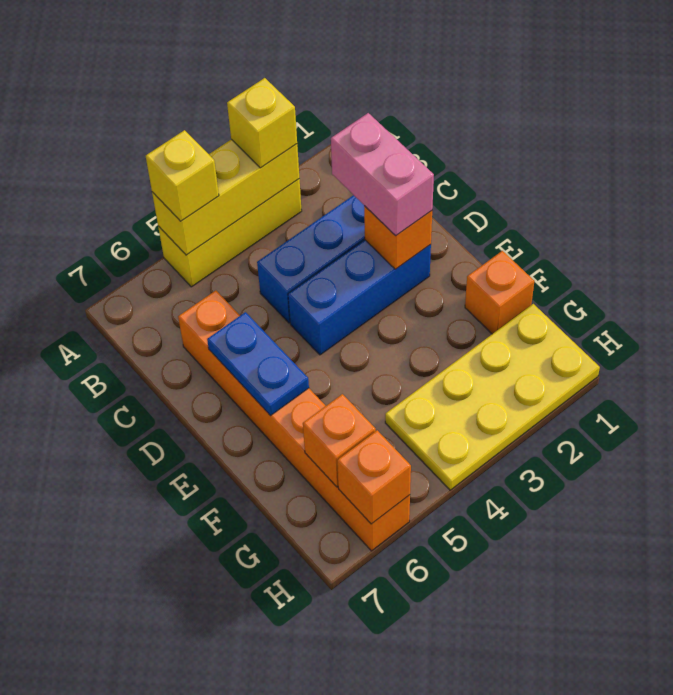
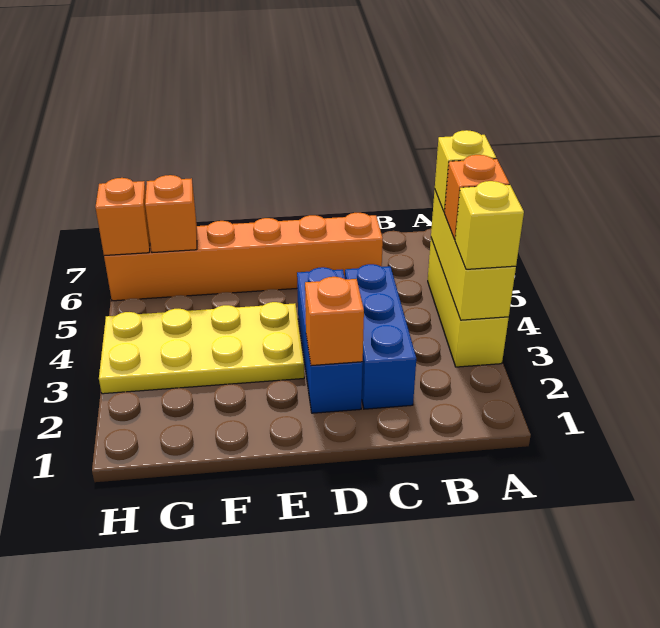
pink brick C2:D2 level 3 -> none
blue plate D6:E6 level 2 -> none
orange brick F1 level 1 -> orange brick A4 level 3
yellow plate G1:H4 level 1 -> yellow plate E3:H4 level 1

